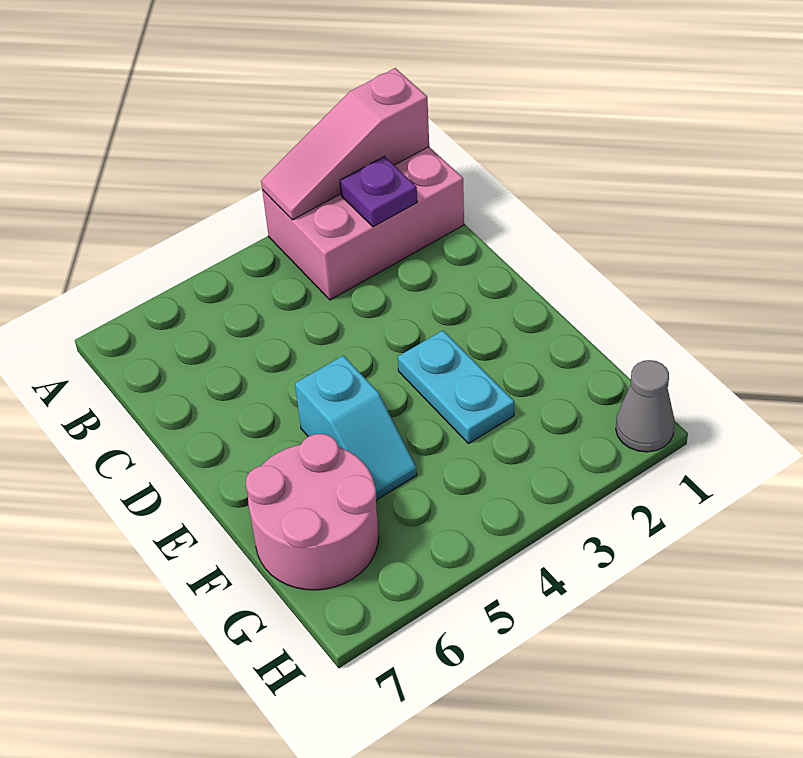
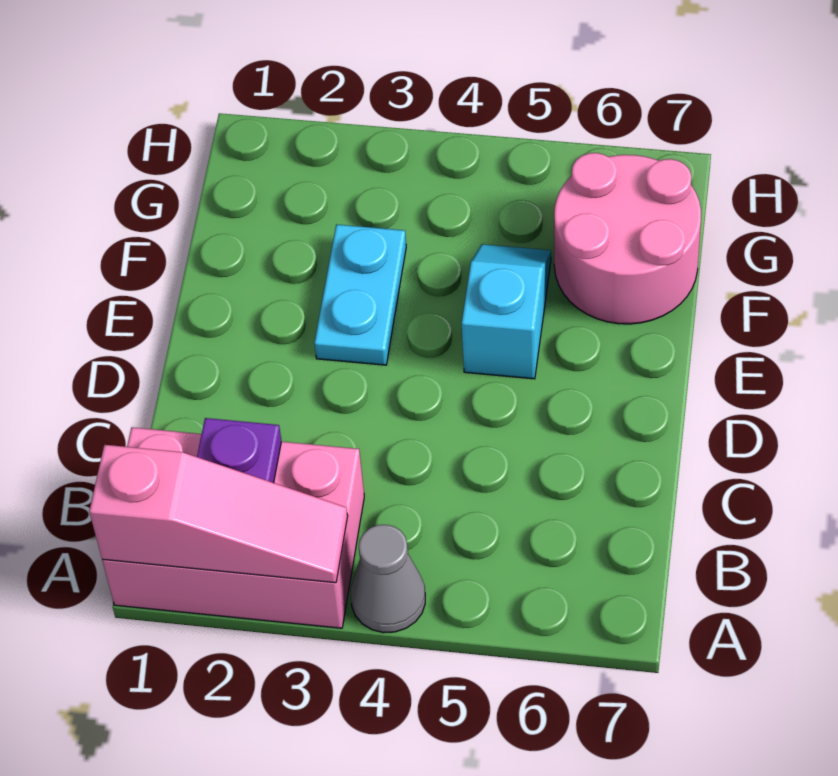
grey cone H1 level 1 -> grey cone A4 level 1

